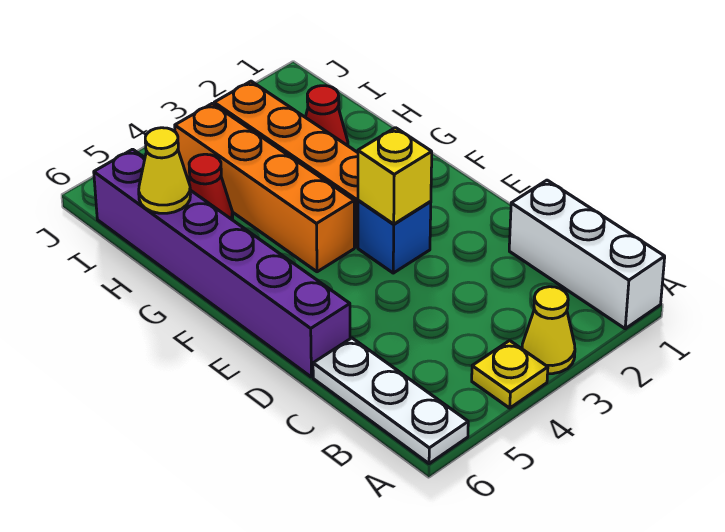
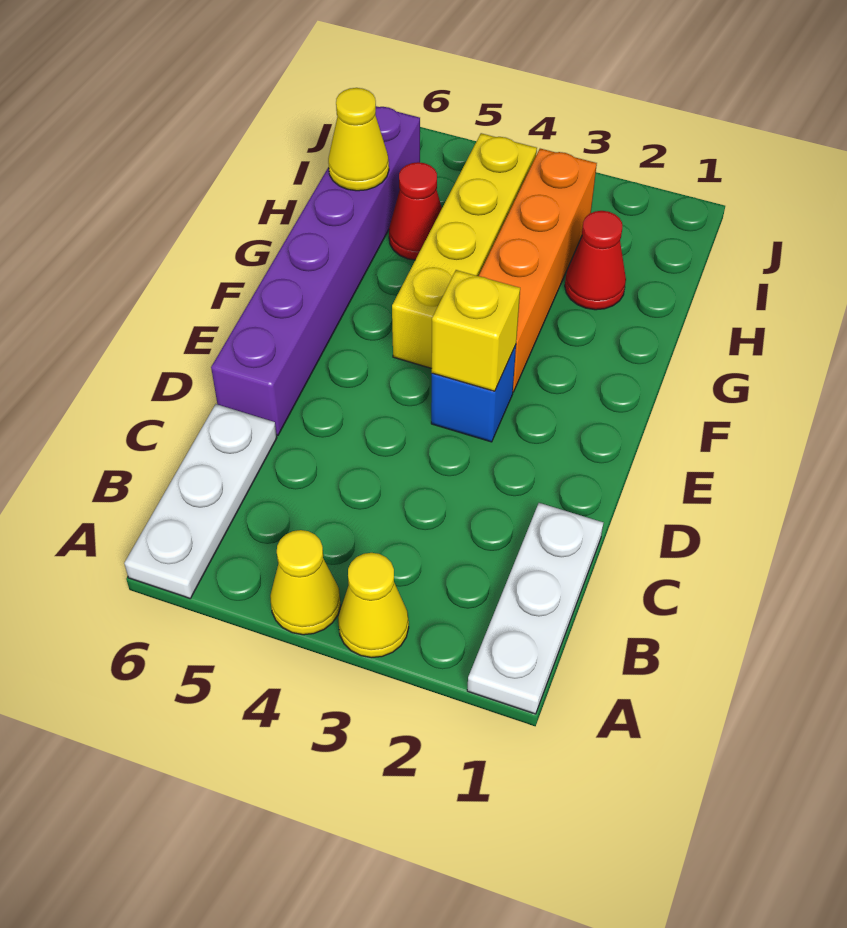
white brick A1:C1 level 1 -> white plate A1:C1 level 1
yellow plate A4 level 1 -> yellow cone A4 level 1
orange brick F4:I4 level 1 -> yellow brick F4:I4 level 1

